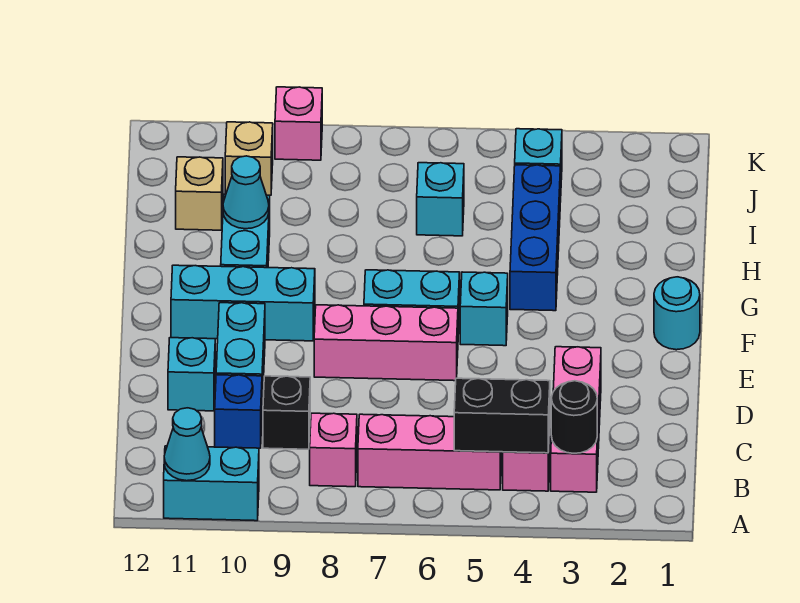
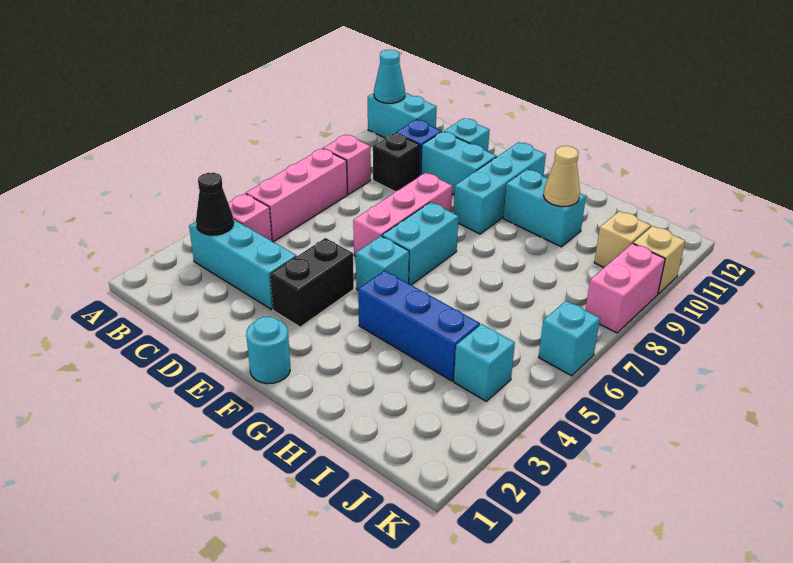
cyan brick A10:A11 level 1 -> cyan brick A11:B11 level 1
pink brick B3:D3 level 1 -> cyan brick B3:D3 level 1
black round brick B3 level 2 -> black cone B3 level 2
black brick B4:B5 level 2 -> black brick E3:E4 level 1
cyan cone H10 level 2 -> tan cone H10 level 2
cyan brick I6 level 1 -> cyan brick K6 level 1
tan brick I11 level 1 -> tan brick K10 level 1
pink brick K9 level 1 -> pink brick K8:K9 level 1

